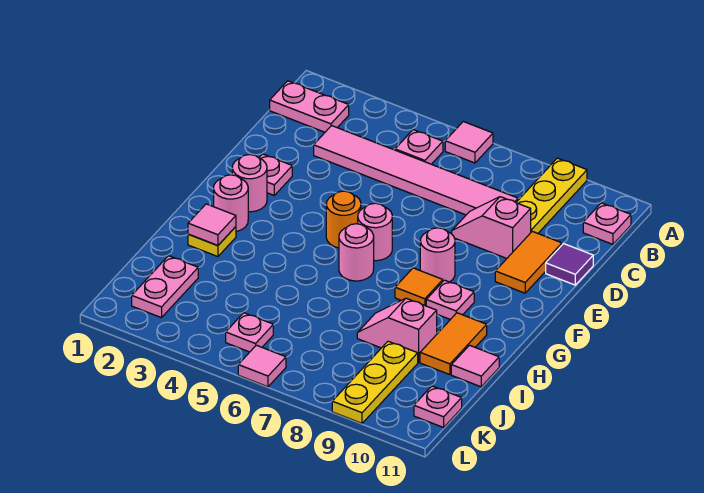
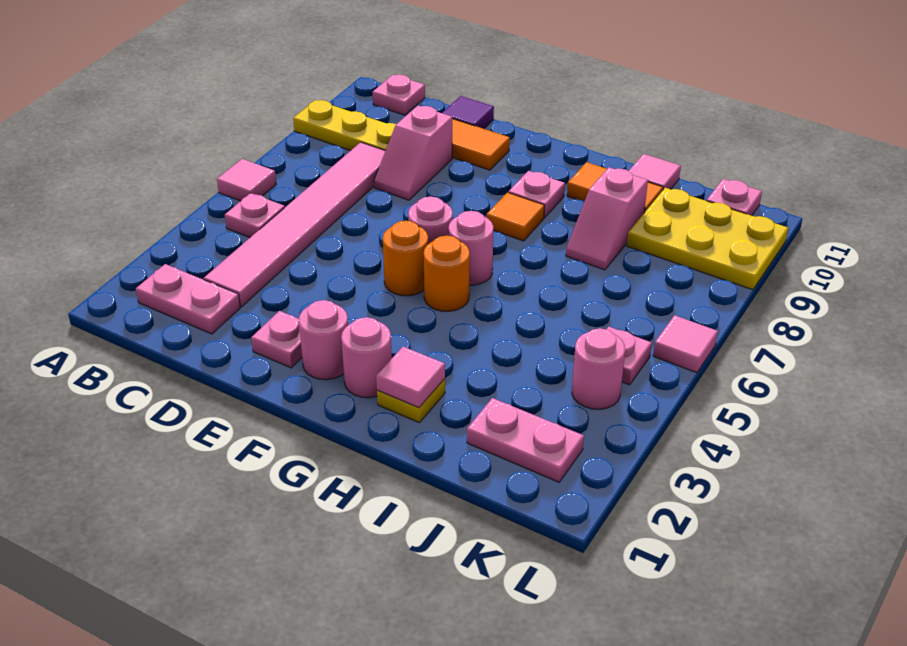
pink plate B1:B2 level 1 -> pink plate B2:C2 level 1
pink round brick F8 level 1 -> pink round brick K4 level 1
none -> orange round brick G5 level 1
yellow plate J9:L9 level 1 -> yellow plate J9:L10 level 1

